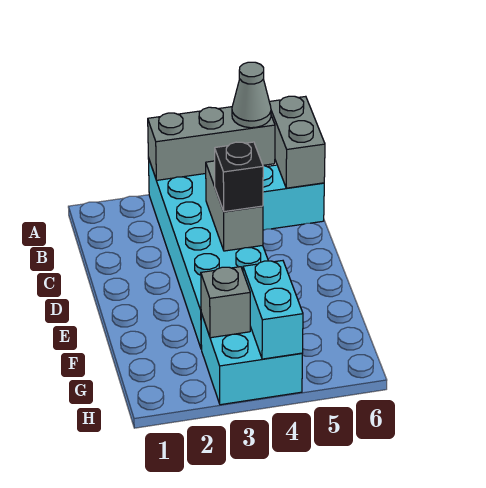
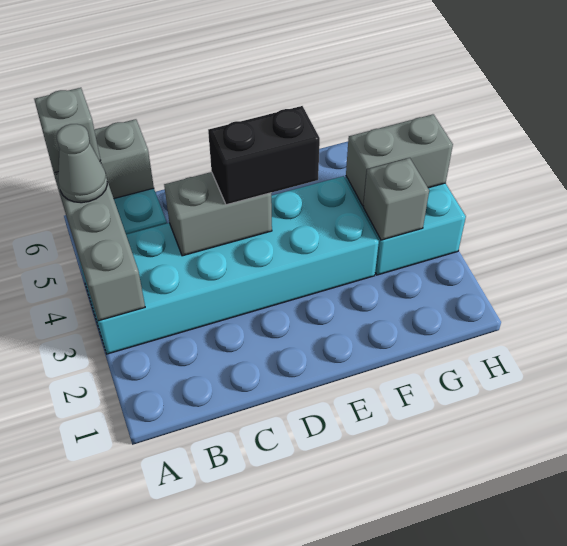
none -> grey brick A6 level 3
black brick D4 level 3 -> black brick D4:E4 level 3
cyan brick G4:H4 level 2 -> grey brick G4:H4 level 2

